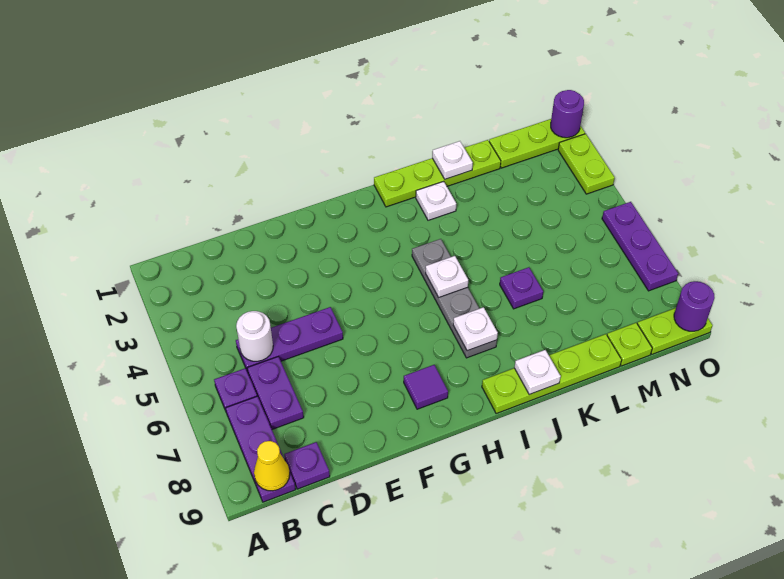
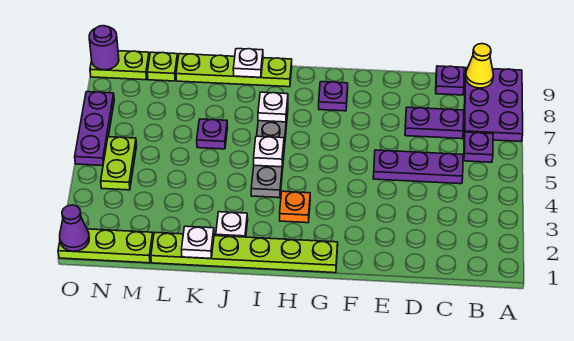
purple plate B7:B9 level 1 -> purple plate A7:B9 level 1
white round brick C5 level 2 -> none
purple plate C6:C7 level 1 -> purple plate C7:D7 level 1
purple tile G8 level 1 -> purple plate G8 level 1
none -> orange plate H3 level 1
lime plate I1:L1 level 1 -> lime plate G1:L1 level 1
purple round brick O1 level 2 -> purple cone O1 level 2
lime plate O2:O3 level 1 -> lime plate N4:N5 level 1

